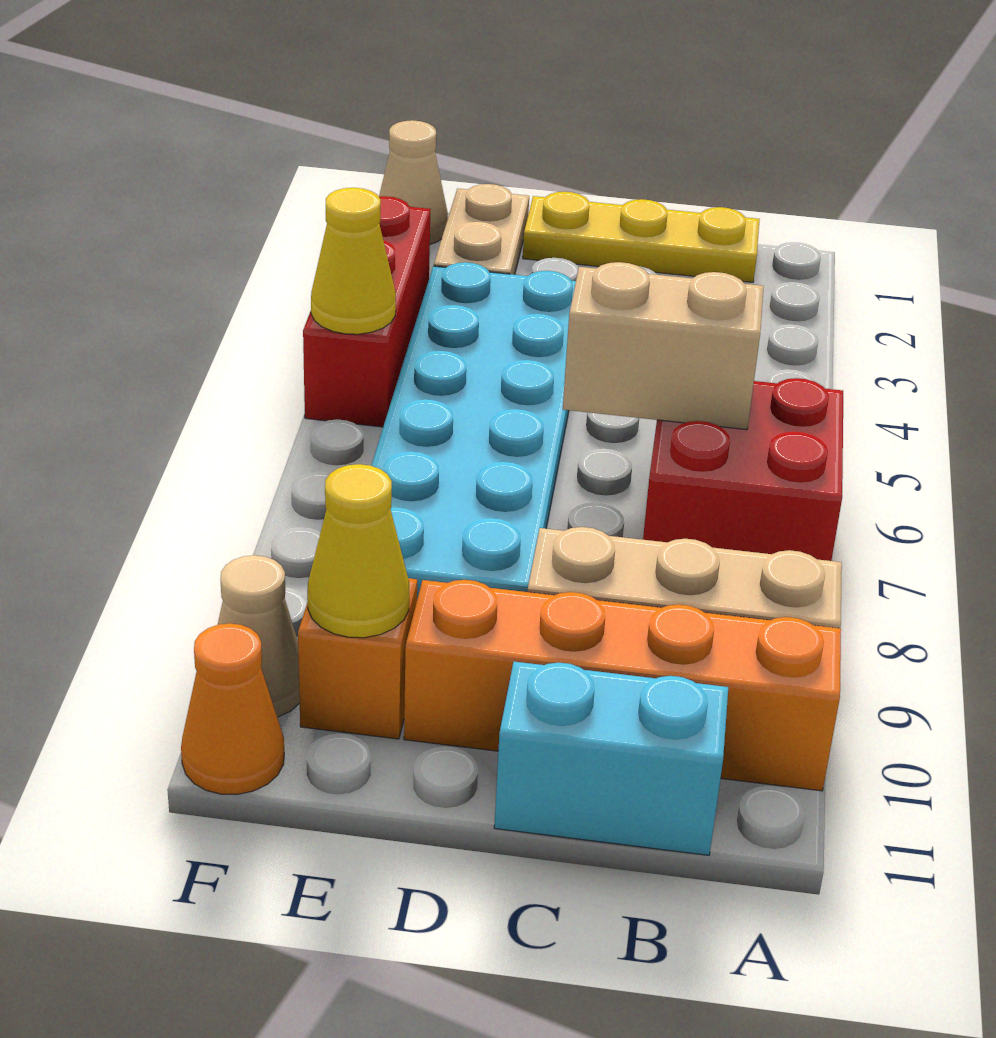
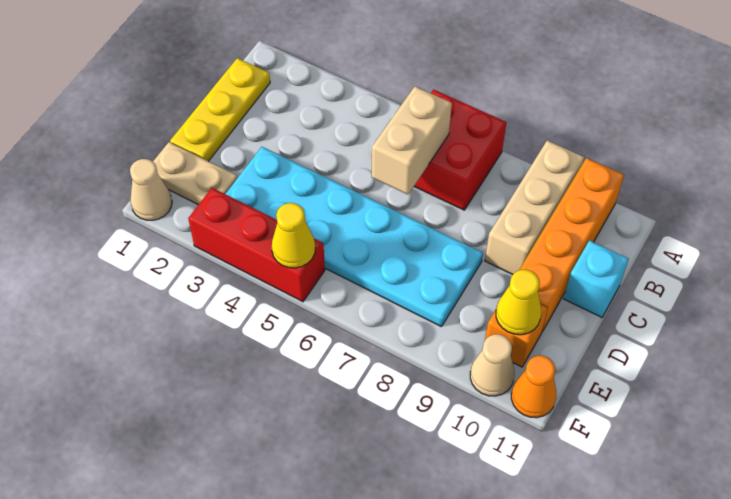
cyan brick B11:C11 level 1 -> cyan brick C11 level 1

